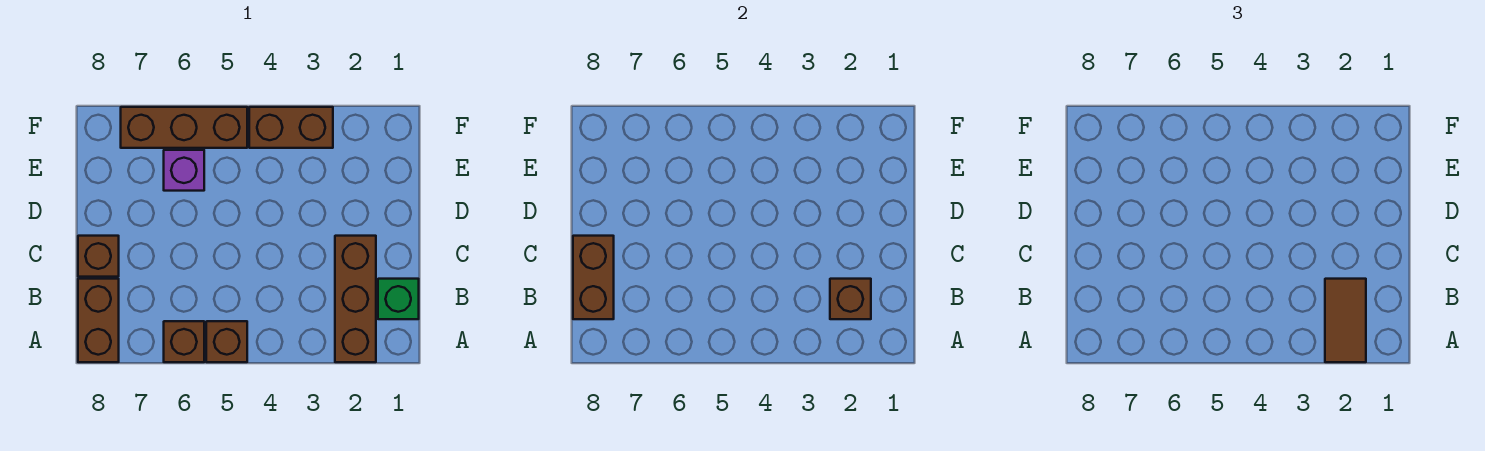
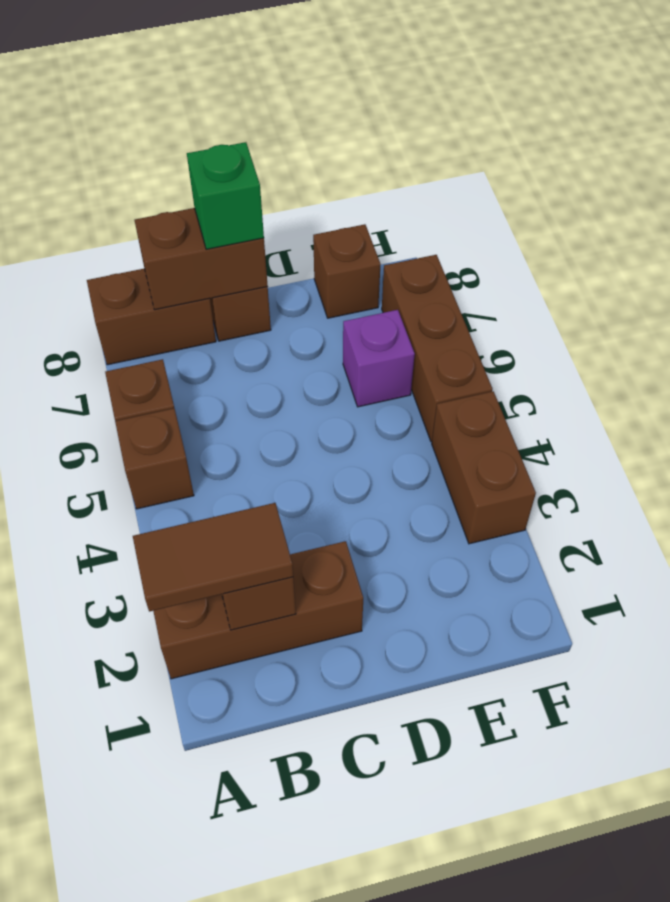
green brick B1 level 1 -> green brick C8 level 3
none -> brown brick E8 level 1

